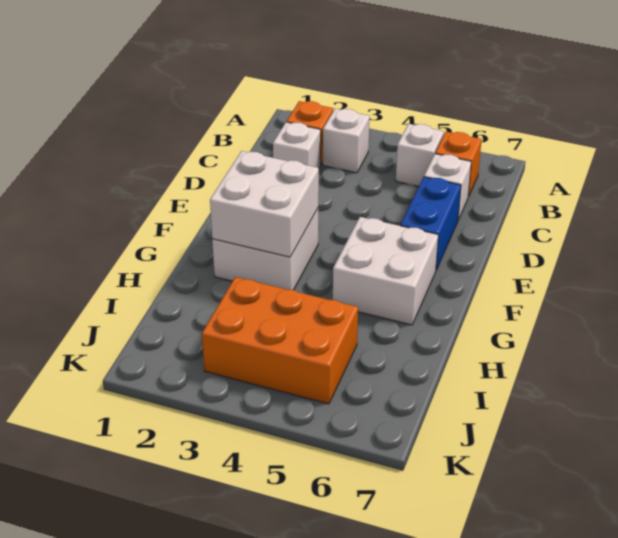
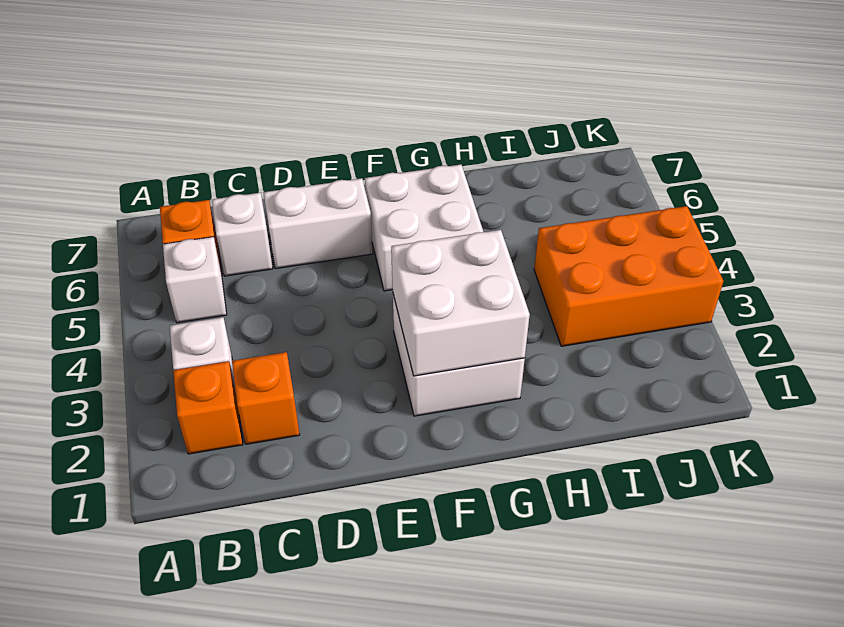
white brick C2 level 1 -> orange brick C2 level 1
blue brick D6:E6 level 1 -> white brick D6:E6 level 1
orange brick I3:J5 level 1 -> orange brick I3:K4 level 1

